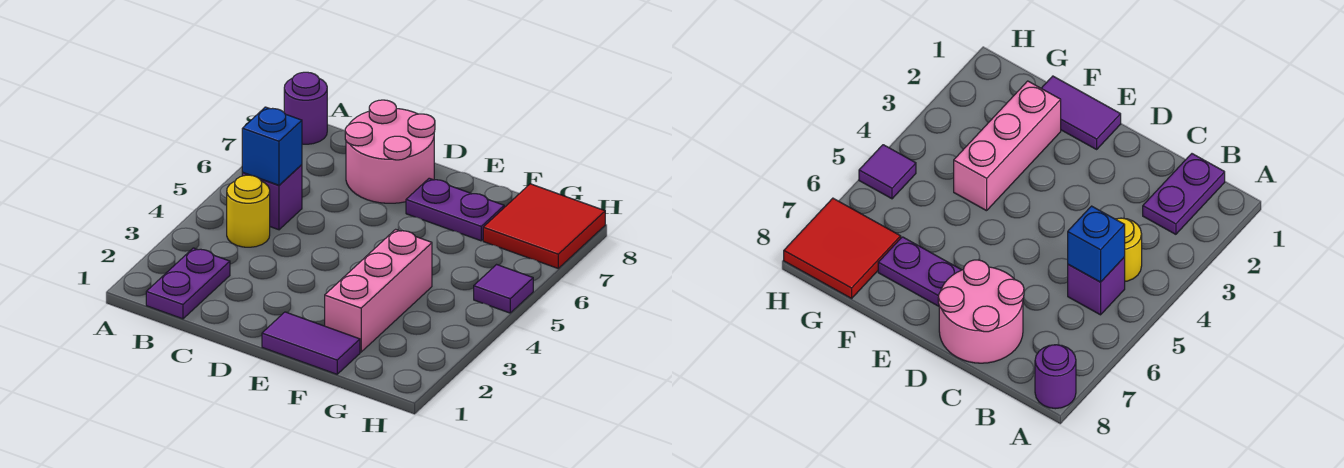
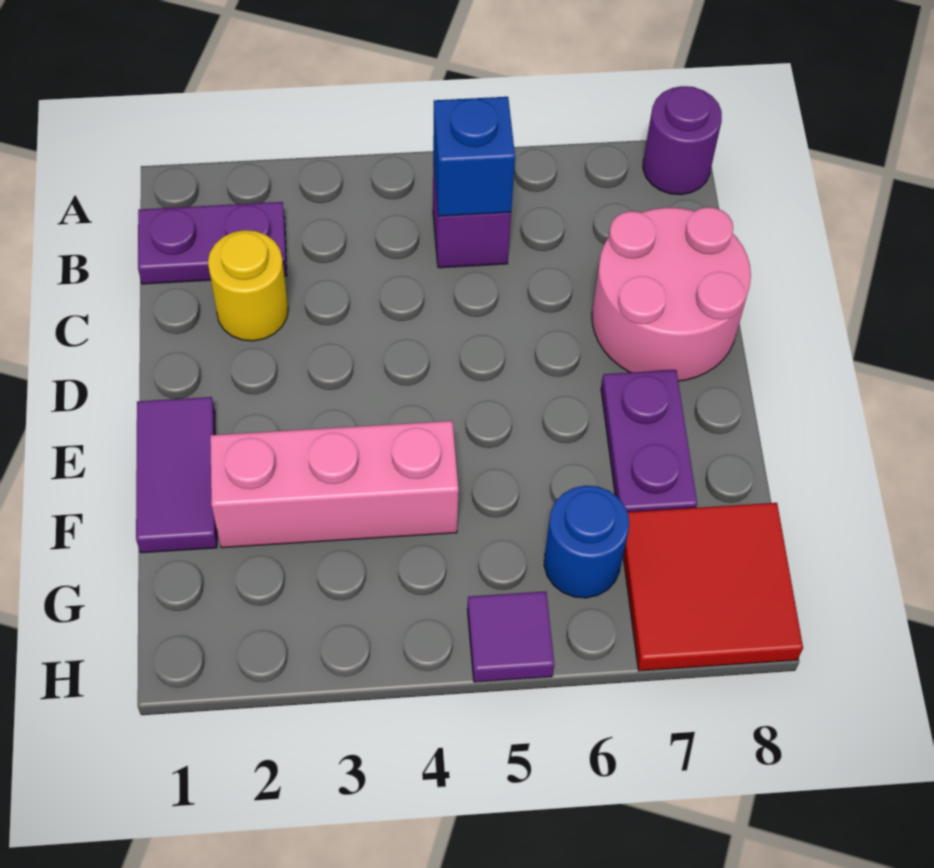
yellow round brick B4 level 1 -> yellow round brick C2 level 1
none -> blue round brick G6 level 1

